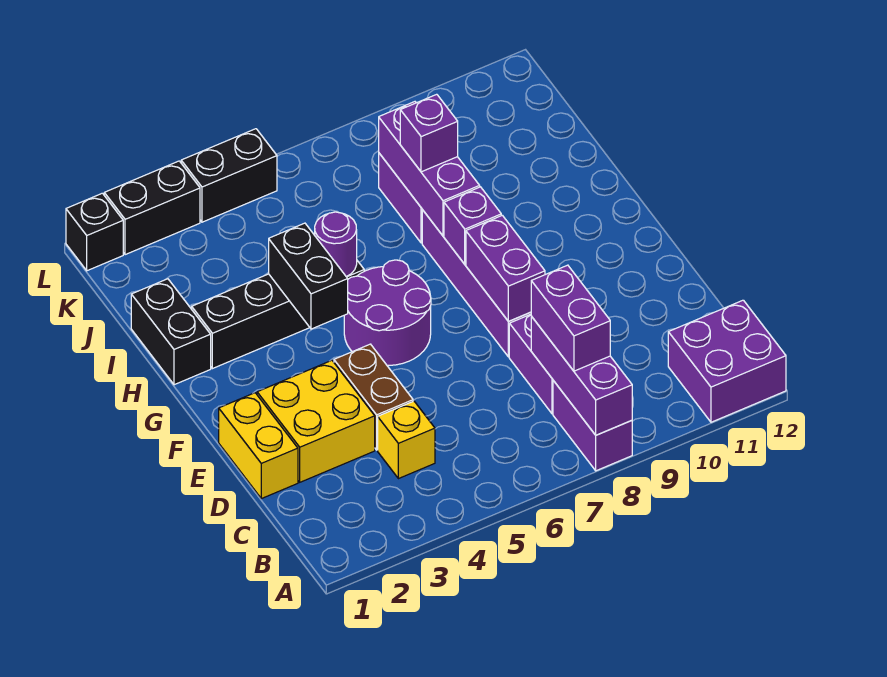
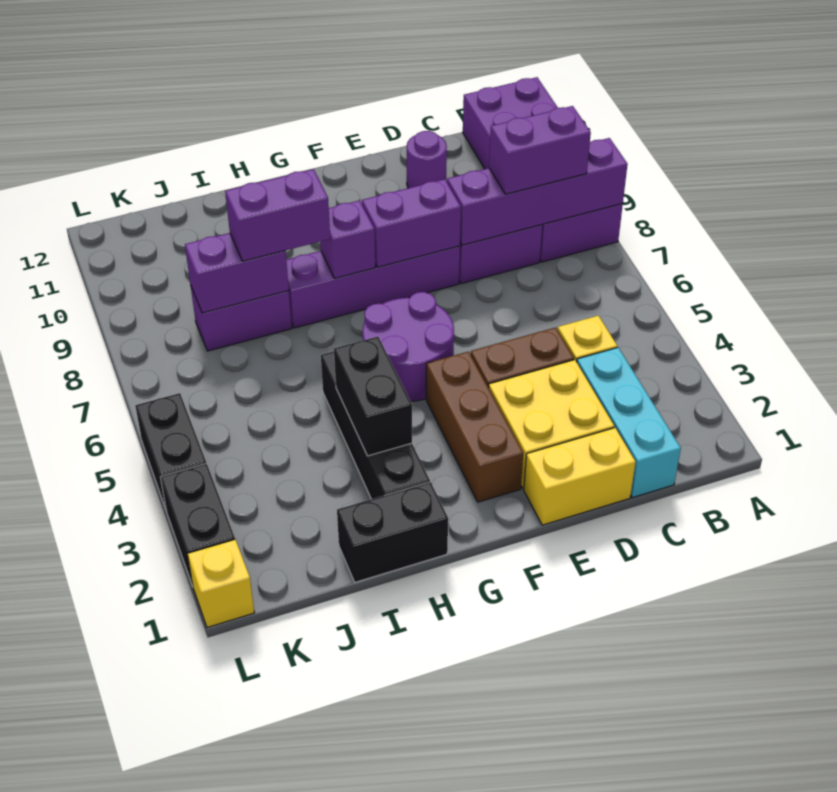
purple brick A8:C8 level 2 -> purple brick A8:D8 level 2
none -> cyan brick C1:C3 level 1
none -> brown brick F2:F4 level 1
black brick G4:H4 level 2 -> black brick H3:H4 level 2
purple round brick H5 level 2 -> purple round brick D11 level 1
purple brick H8:J8 level 2 -> purple brick I8:J8 level 2
purple brick I8 level 3 -> purple brick H8:I8 level 3
black brick L1 level 1 -> yellow brick L1 level 1

